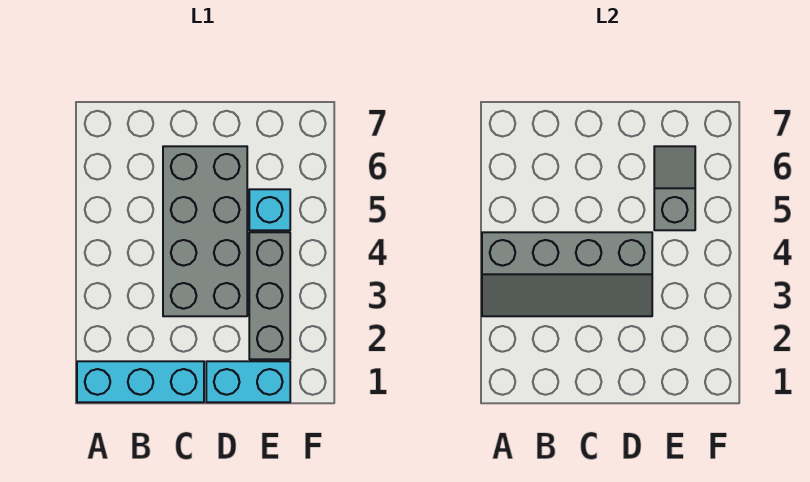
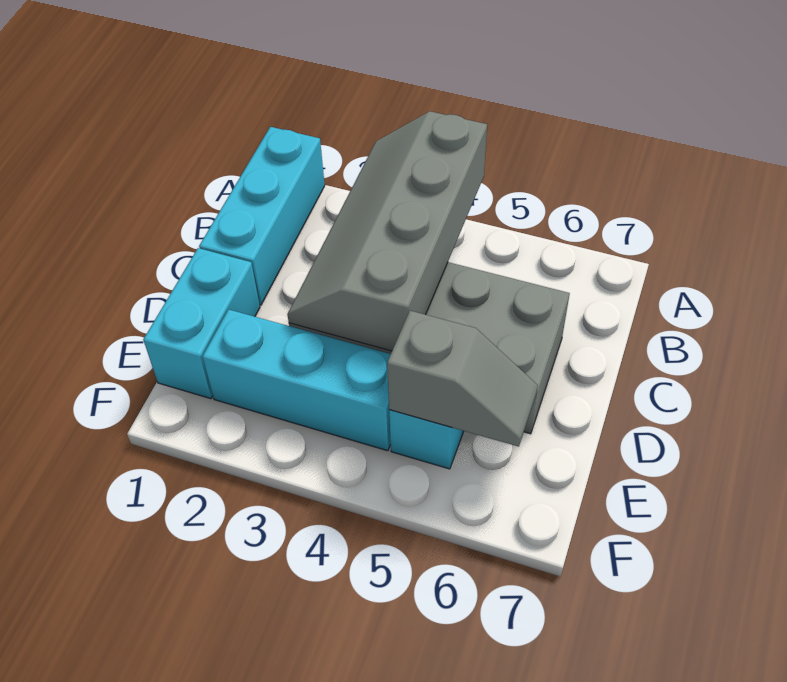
grey brick E2:E4 level 1 -> cyan brick E2:E4 level 1

